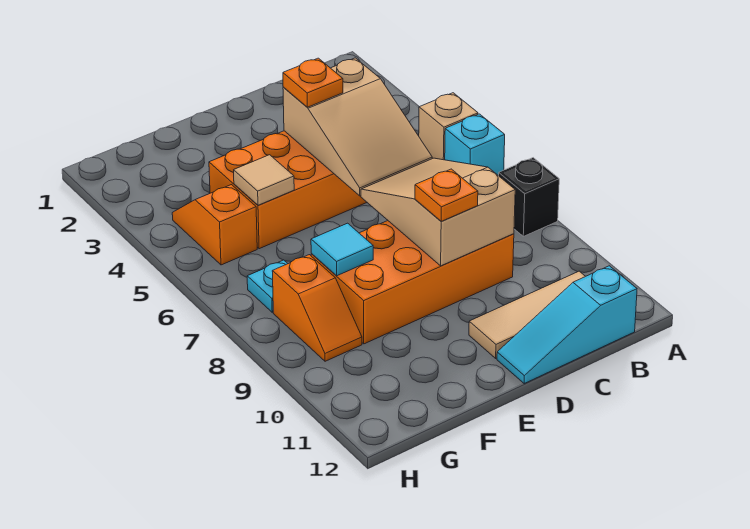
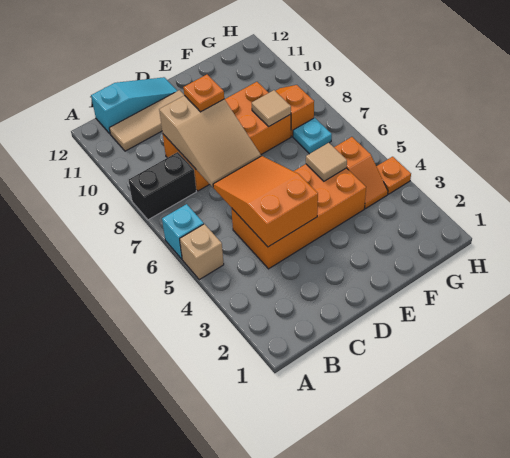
black brick A8 level 1 -> black brick A8:B8 level 1
tan slope C4:D6 level 2 top 4 -> orange slope C4:D6 level 2 top 4
orange plate D4 level 3 -> orange plate H4 level 1
cyan tile F8 level 2 -> tan tile F8 level 2

